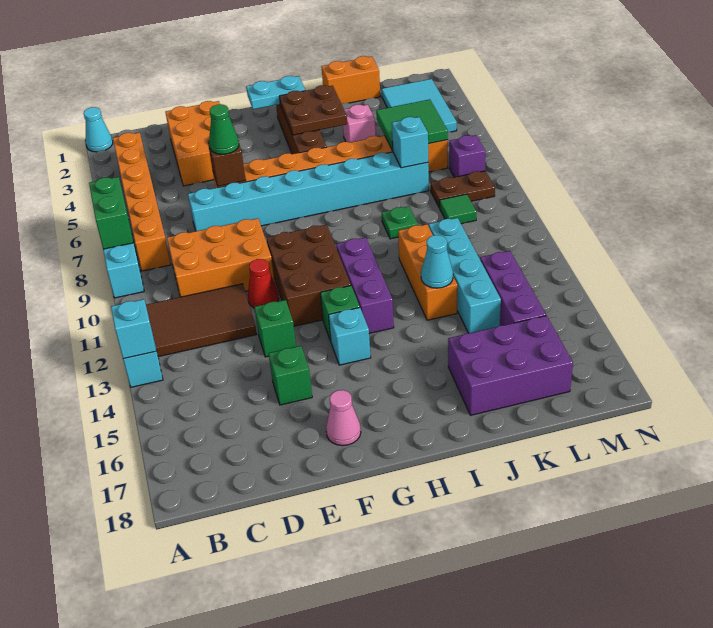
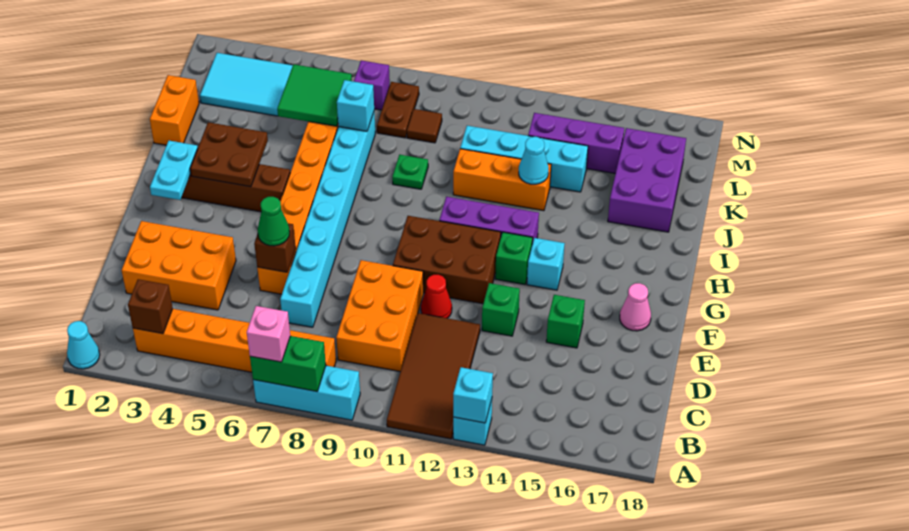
none -> brown brick B3 level 2
pink brick J4 level 1 -> pink brick A7 level 3
green tile L9 level 1 -> brown tile L9 level 1

